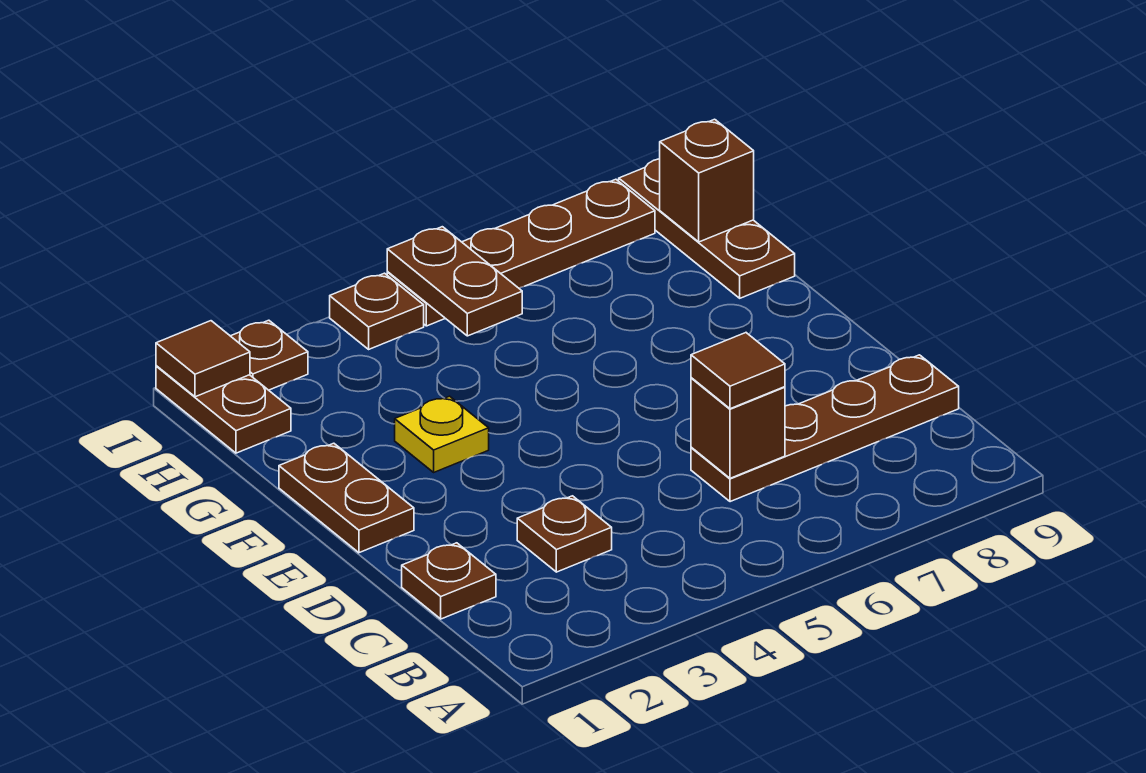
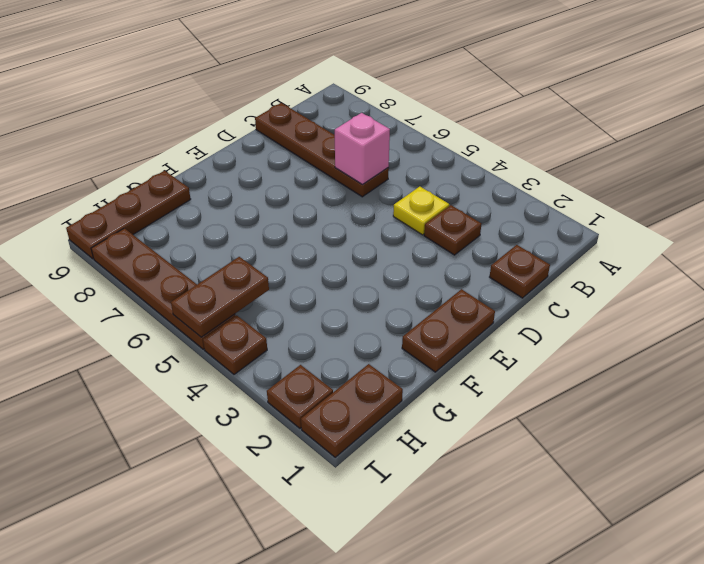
brown brick C6 level 2 -> pink brick C6 level 2
brown tile C6 level 3 -> none
yellow plate F3 level 1 -> yellow plate C4 level 1
brown brick H9 level 2 -> none
brown tile I1 level 2 -> none

